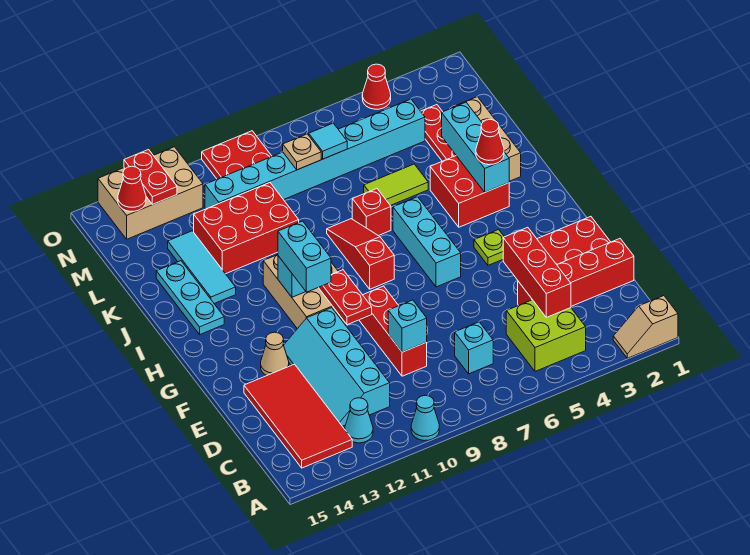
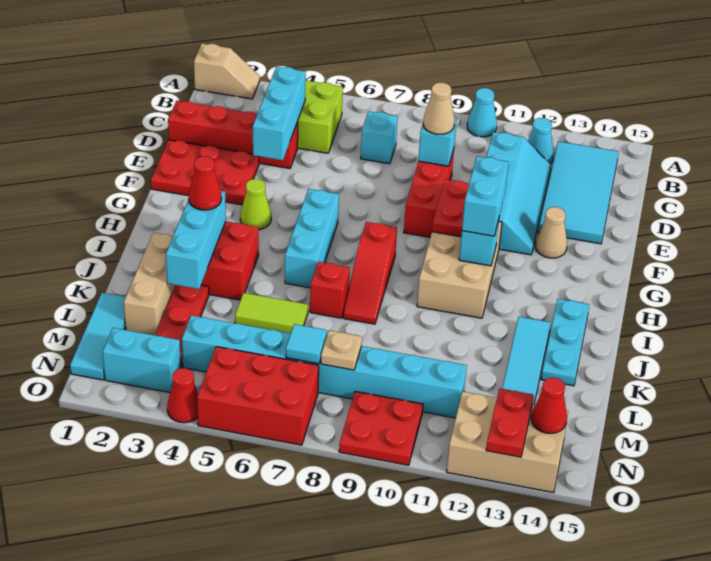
red tile B13:E14 level 1 -> cyan tile B13:E14 level 1
red brick C4:E4 level 2 -> cyan brick C4:E4 level 2
none -> tan cone D9 level 3
lime plate G4 level 1 -> lime cone G4 level 1
red brick K10:L12 level 1 -> red brick N5:O7 level 1
none -> cyan tile L1:N1 level 1
none -> cyan brick N2:N3 level 1

